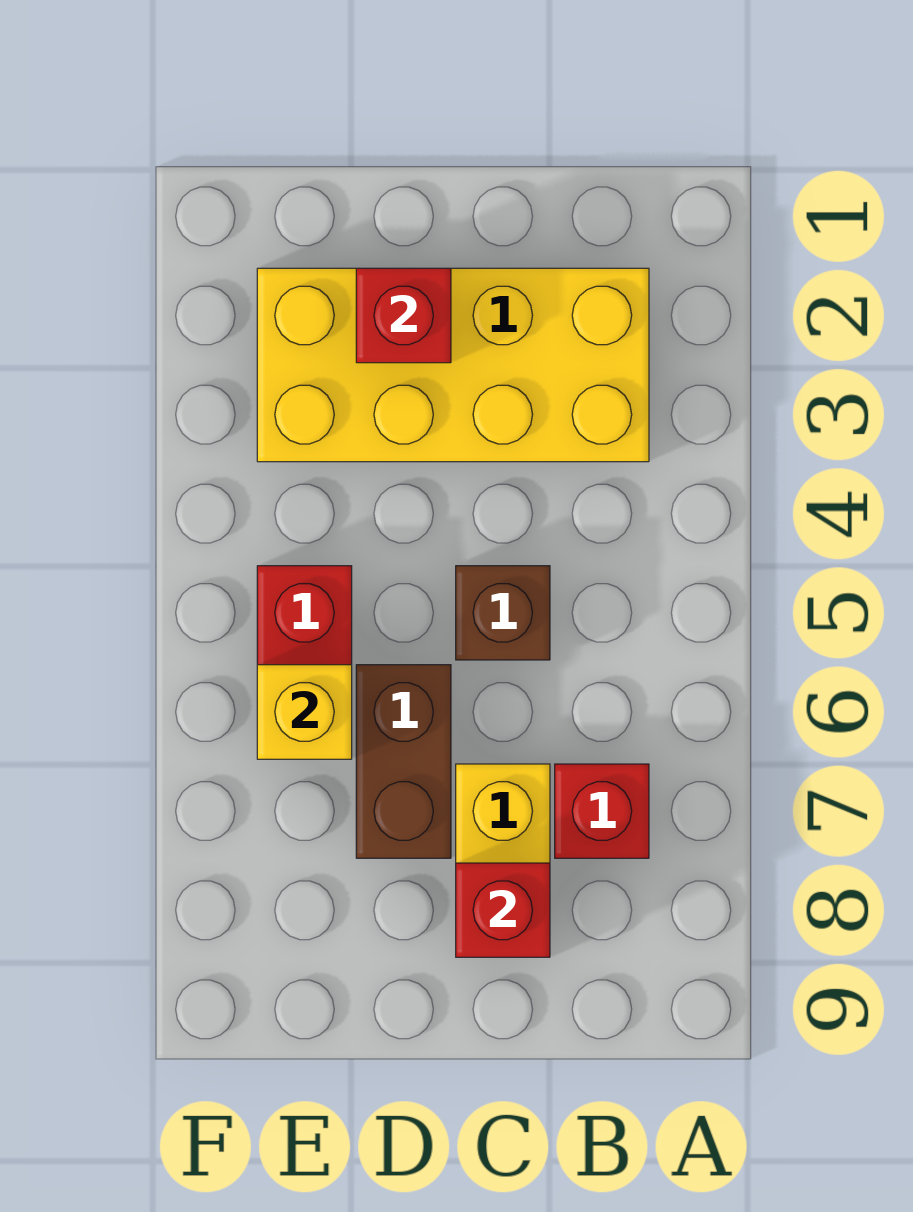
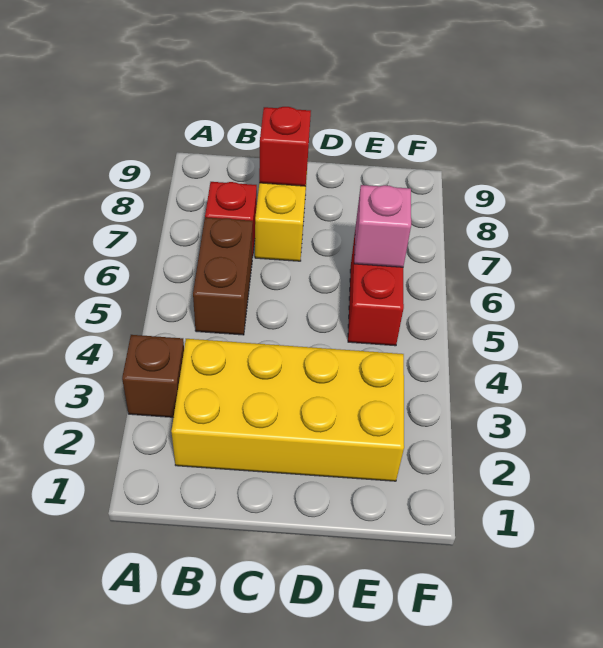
brown brick C5 level 1 -> brown brick A3 level 1
red brick D2 level 2 -> none
brown brick D6:D7 level 1 -> brown brick B5:B6 level 1
yellow brick E6 level 2 -> pink brick E6 level 2

